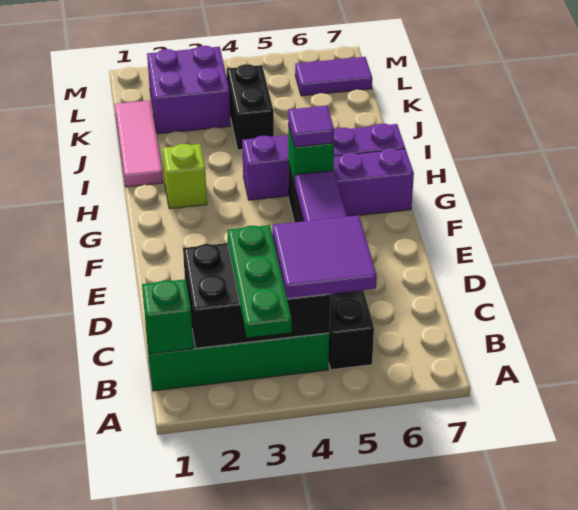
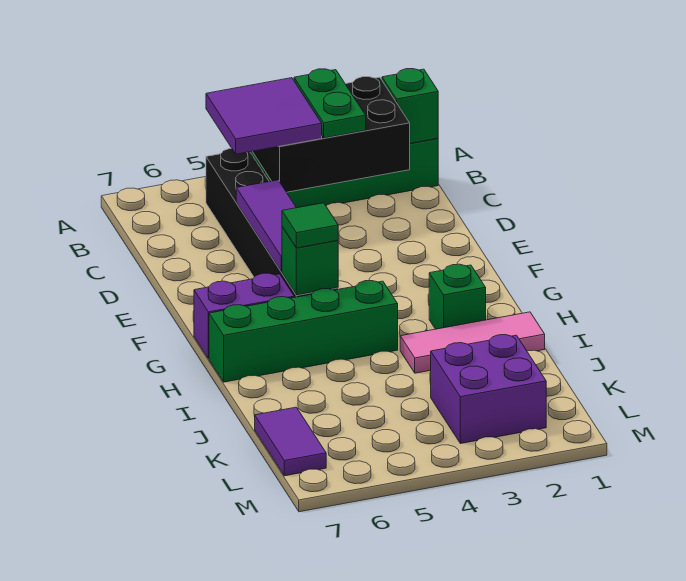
green plate A3:C3 level 3 -> green plate B3:C3 level 3
purple tile G5 level 3 -> green tile G5 level 3
lime brick H2 level 1 -> green brick H2 level 1
purple brick H4:H7 level 1 -> green brick H4:H7 level 1
pink tile I1:K1 level 1 -> pink tile I1:I3 level 1
black brick J4:K4 level 1 -> none
purple tile L6:L7 level 1 -> purple tile K7:L7 level 1

